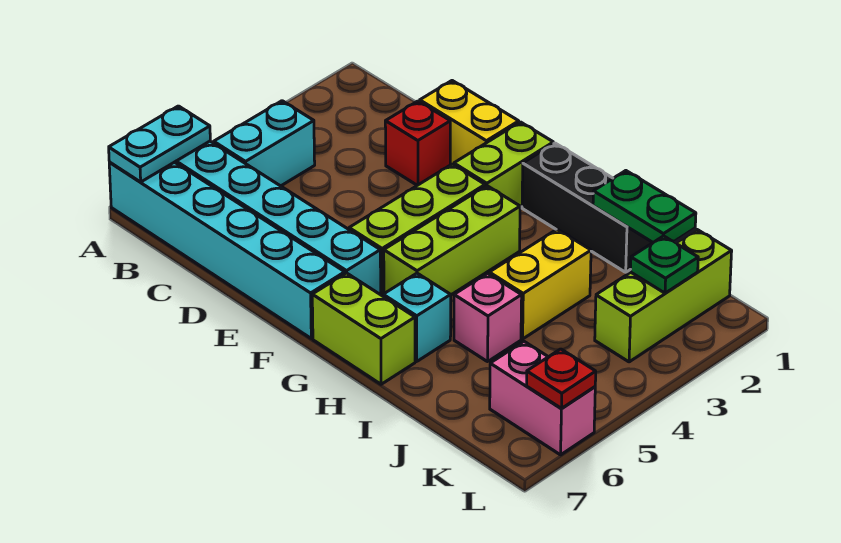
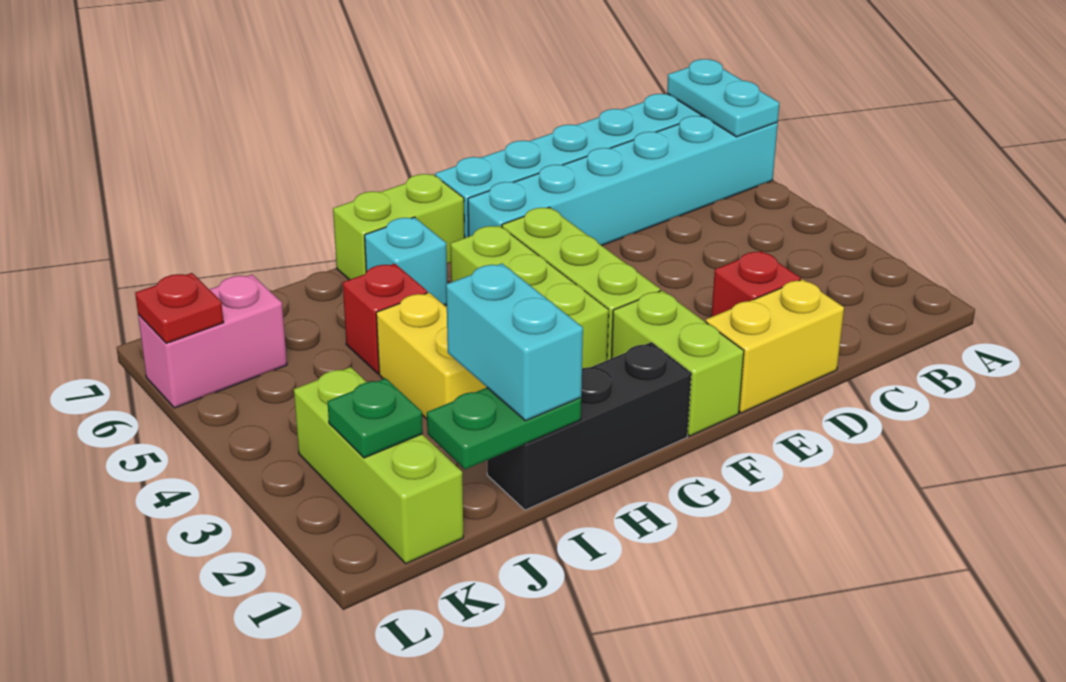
cyan brick B4:B5 level 1 -> cyan brick I1:I2 level 3
pink brick I5 level 1 -> red brick I5 level 1

